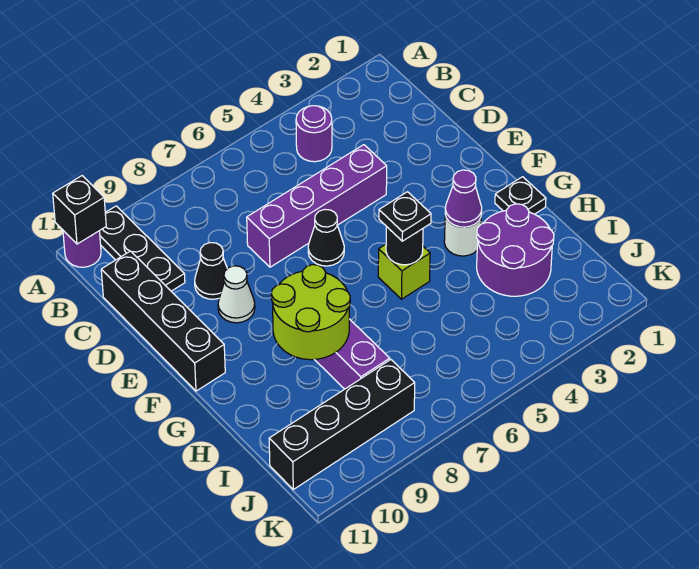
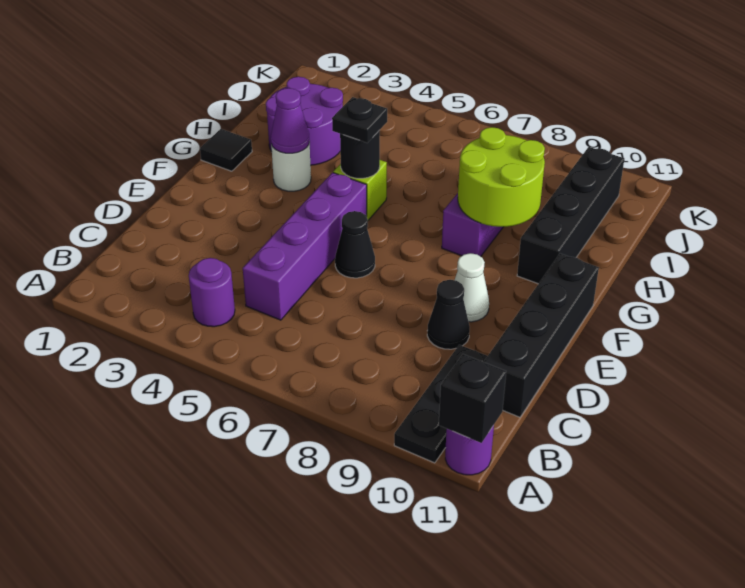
purple brick D4:D7 level 1 -> purple brick C5:F5 level 1
black plate G1 level 1 -> black tile G1 level 1
black brick J8:J11 level 1 -> black brick G10:J10 level 1

